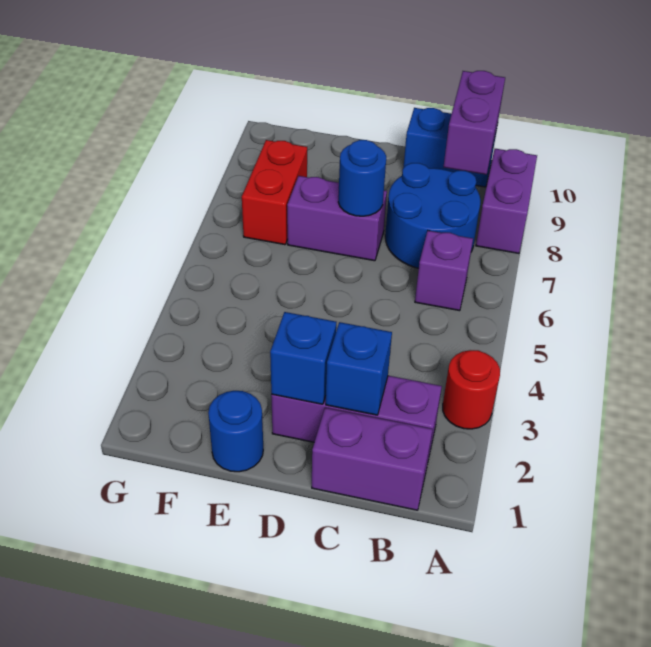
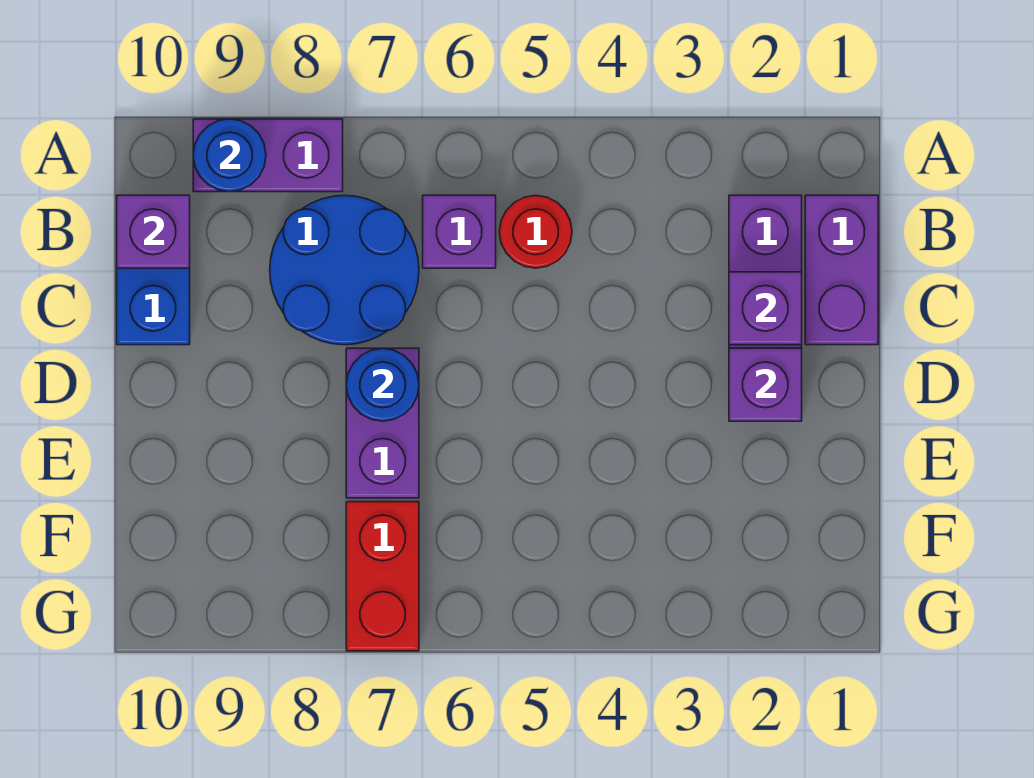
red round brick A3 level 1 -> red round brick B5 level 1
purple brick B9:B10 level 2 -> purple brick B10 level 2
blue brick C2 level 2 -> purple brick C2 level 2
blue brick D2 level 2 -> purple brick D2 level 2
blue round brick E1 level 1 -> blue round brick A9 level 2
red brick F7:F8 level 1 -> red brick F7:G7 level 1

